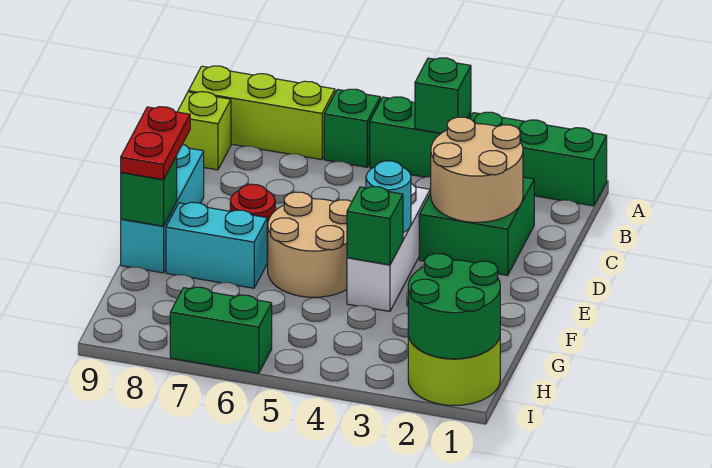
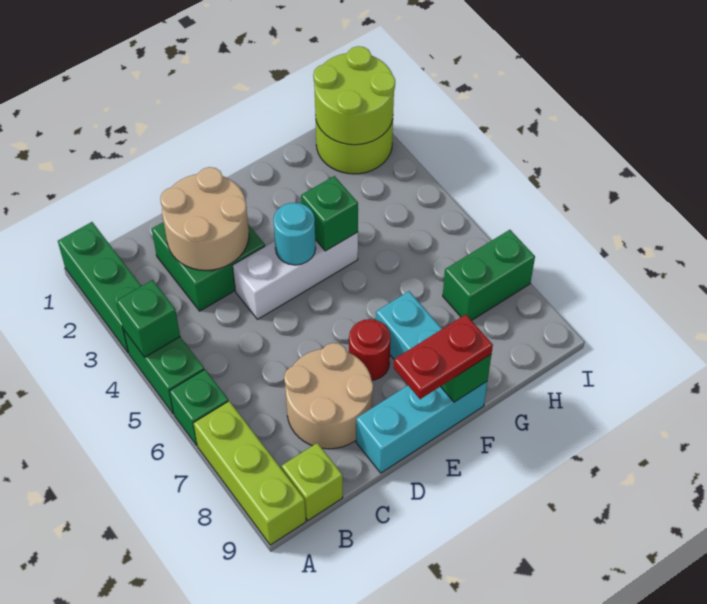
tan round brick E5:F6 level 1 -> tan round brick C7:D8 level 1
green round brick H1:I2 level 2 -> lime round brick H1:I2 level 2
green brick I6:I7 level 1 -> green brick H7:I7 level 1

